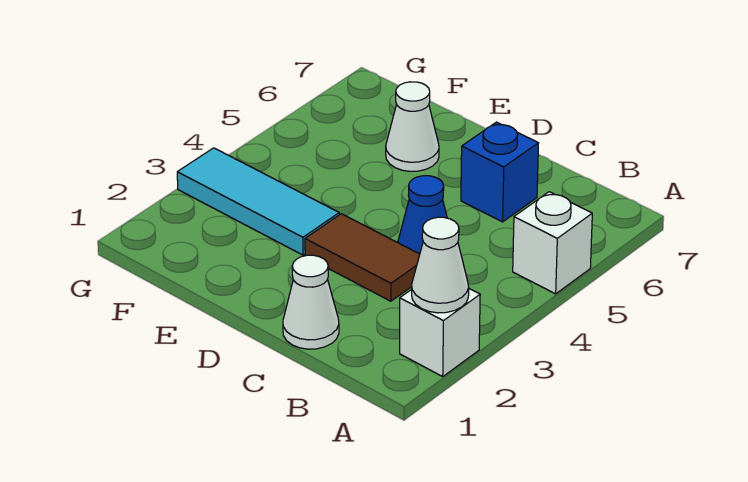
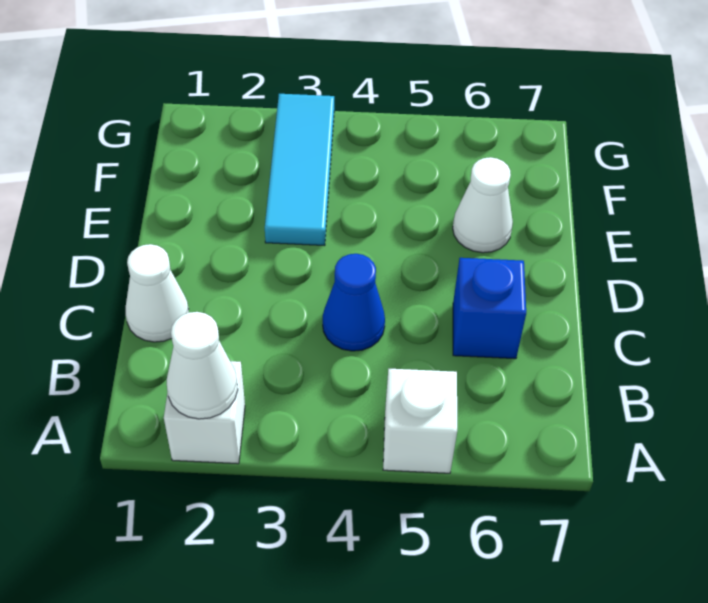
brown tile C3:D3 level 1 -> none

